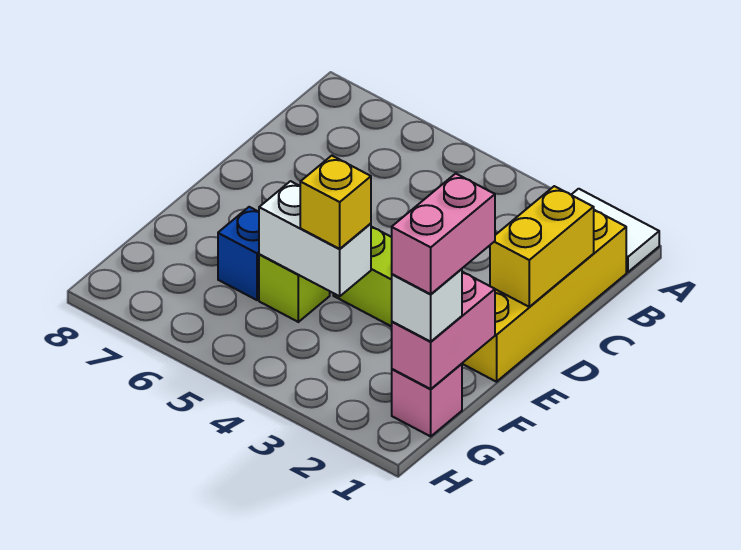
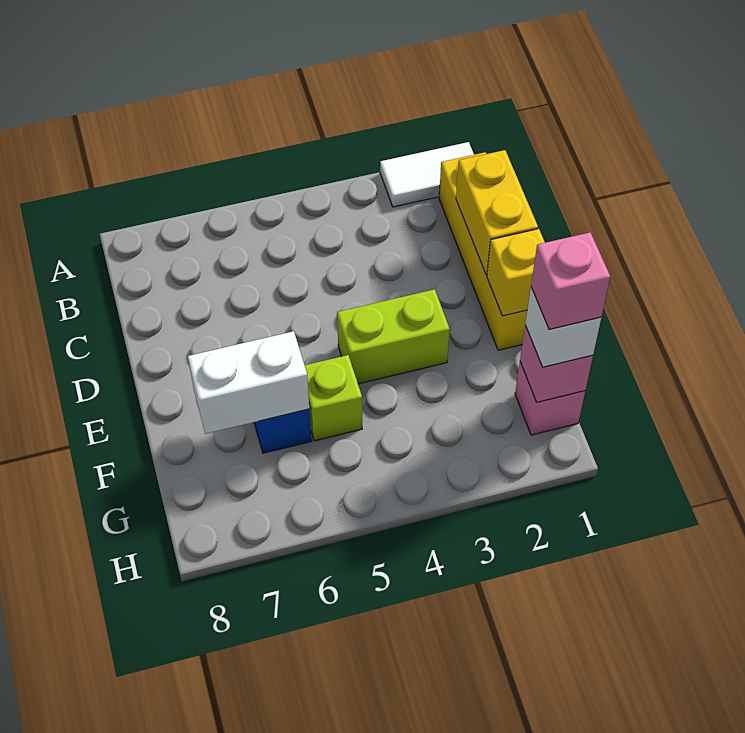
pink brick F1:G1 level 2 -> pink brick G1 level 2
pink brick F1:G1 level 4 -> pink brick G1 level 4
white brick F4:F5 level 2 -> white brick F6:F7 level 2
yellow brick F4 level 3 -> yellow brick E1 level 2

